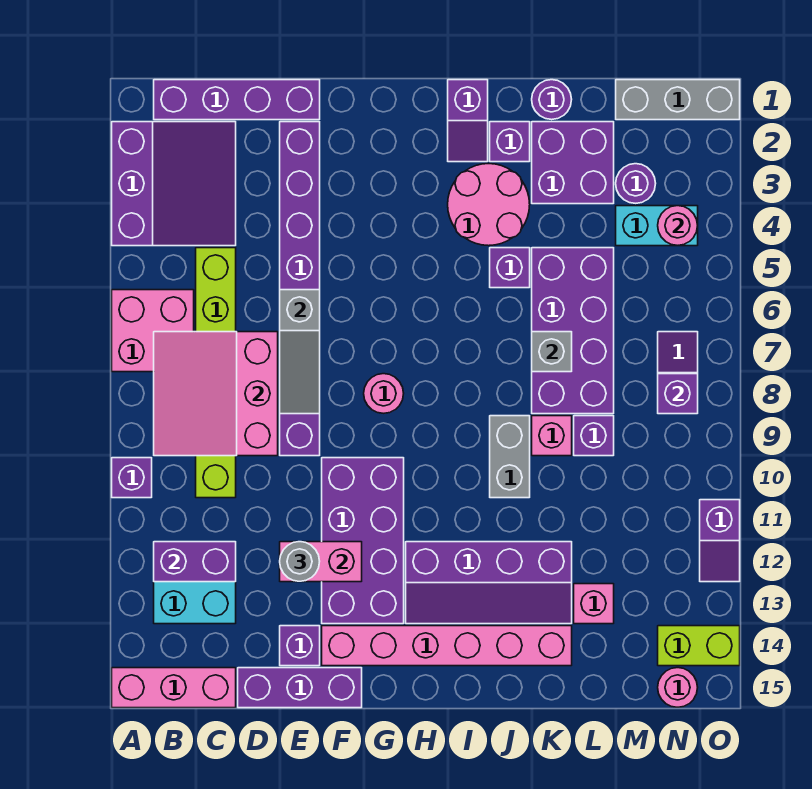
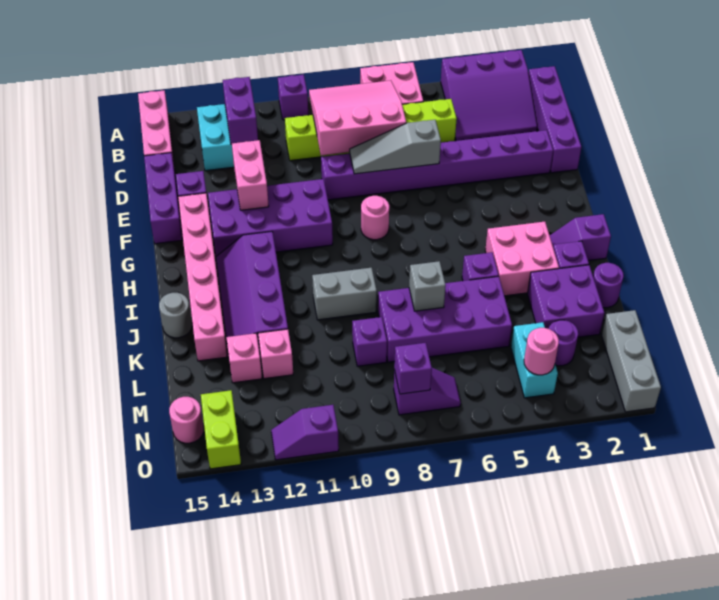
grey round brick E12 level 3 -> grey round brick J15 level 1
pink round brick I3:J4 level 1 -> pink brick I3:J4 level 1
pink brick K9 level 1 -> pink brick L12 level 1

